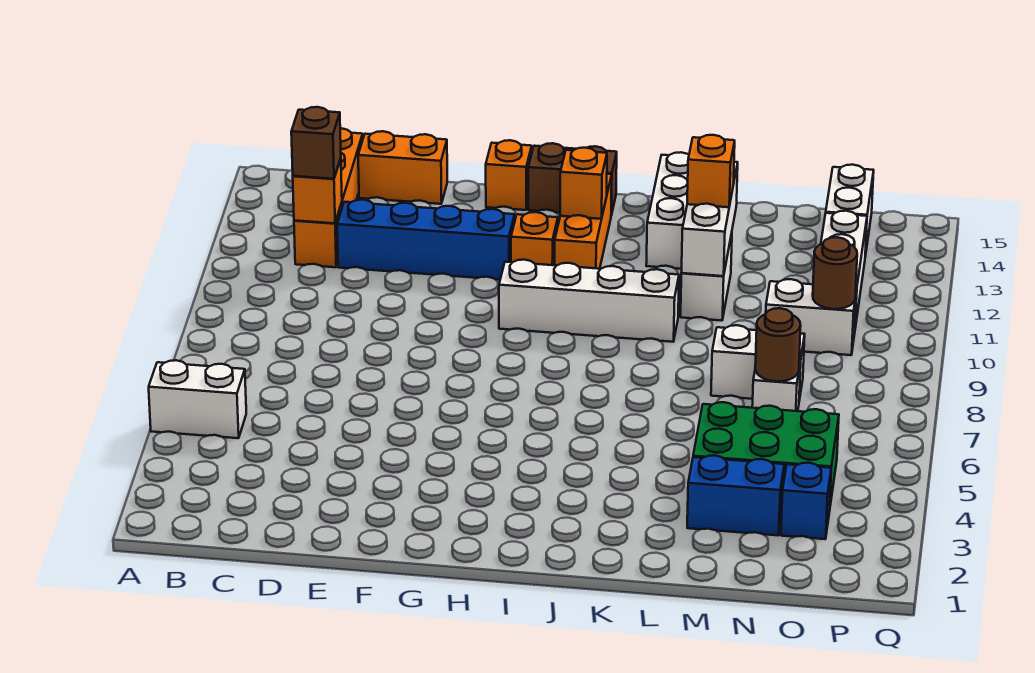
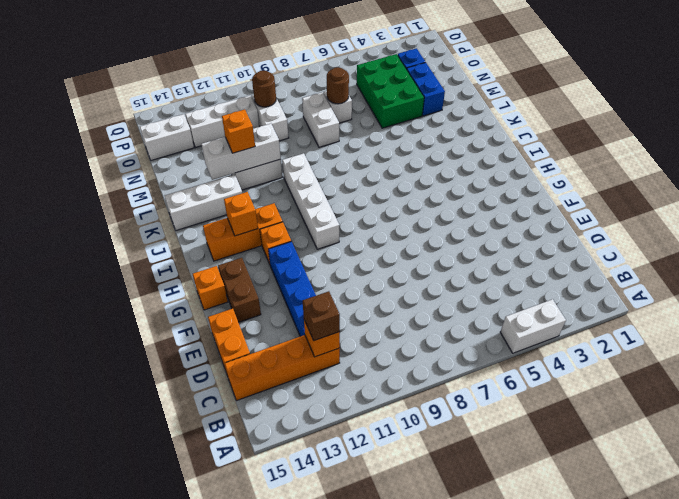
white brick A5:B5 level 1 -> white brick A4:A5 level 1
brown brick H15:I15 level 1 -> brown brick F14:G14 level 1

